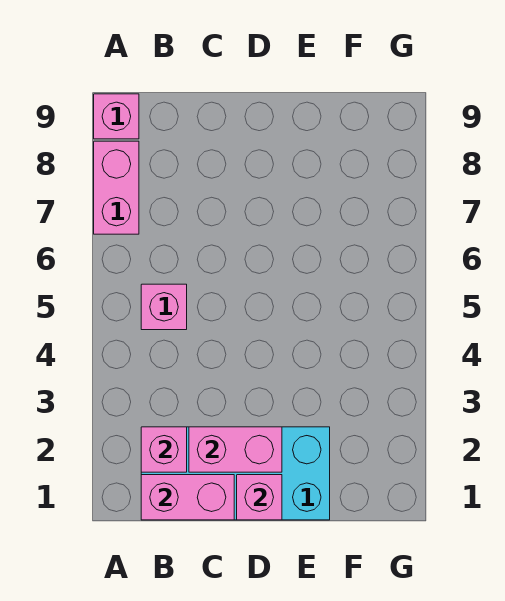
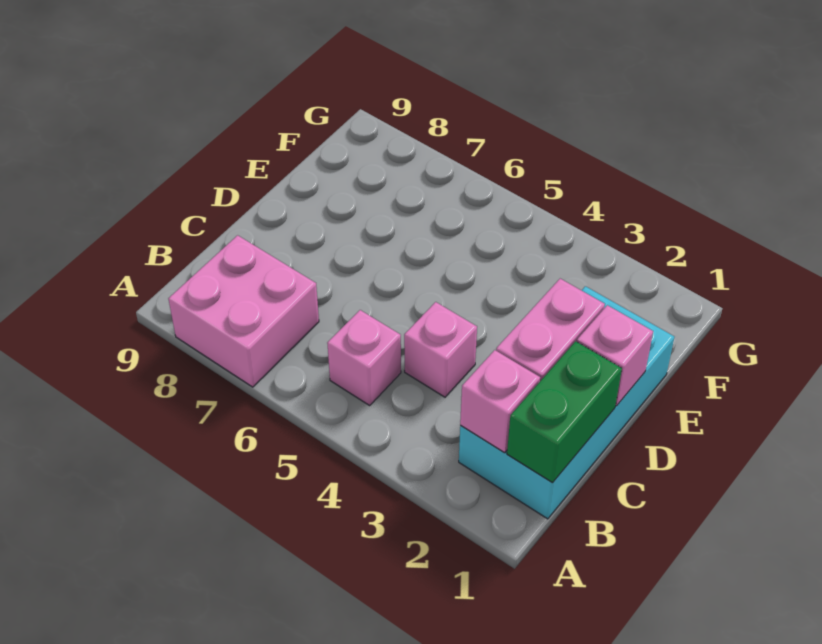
pink brick A7:A8 level 1 -> pink brick A7:B8 level 1
pink brick A9 level 1 -> pink brick C4 level 1
pink brick B1:C1 level 2 -> green brick B1:C1 level 2

